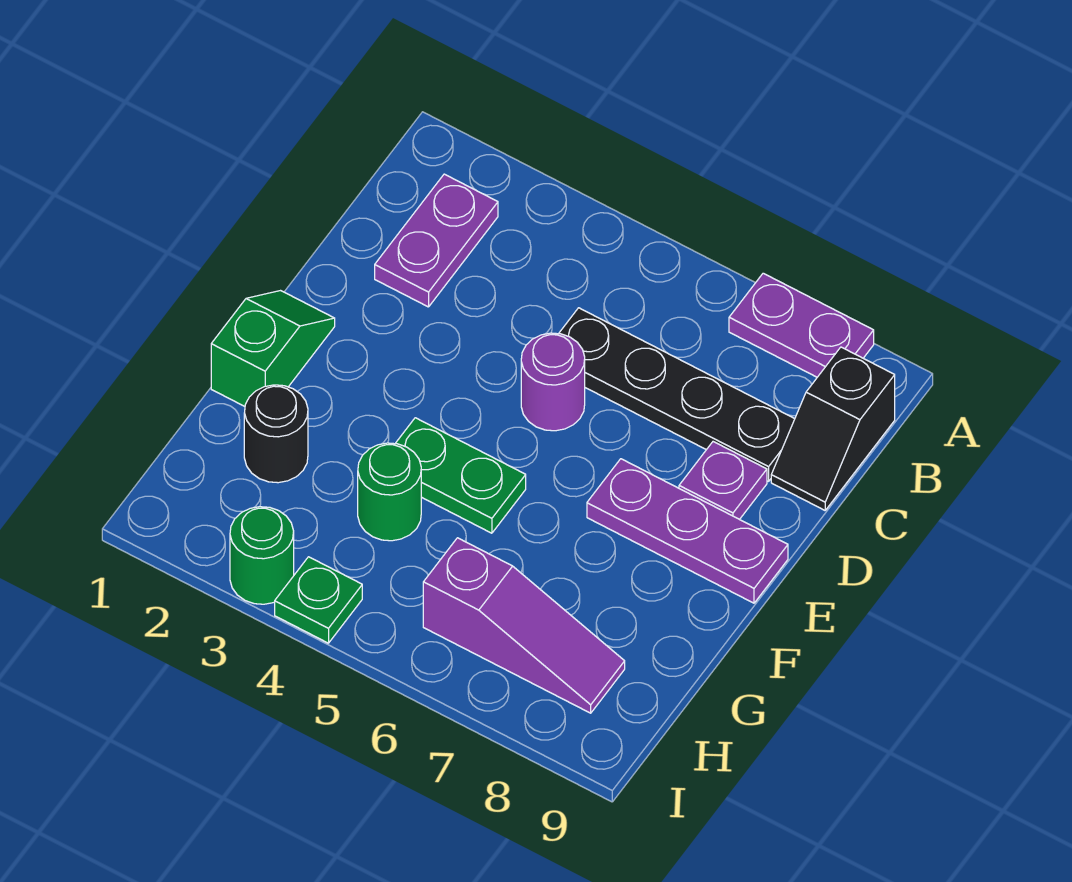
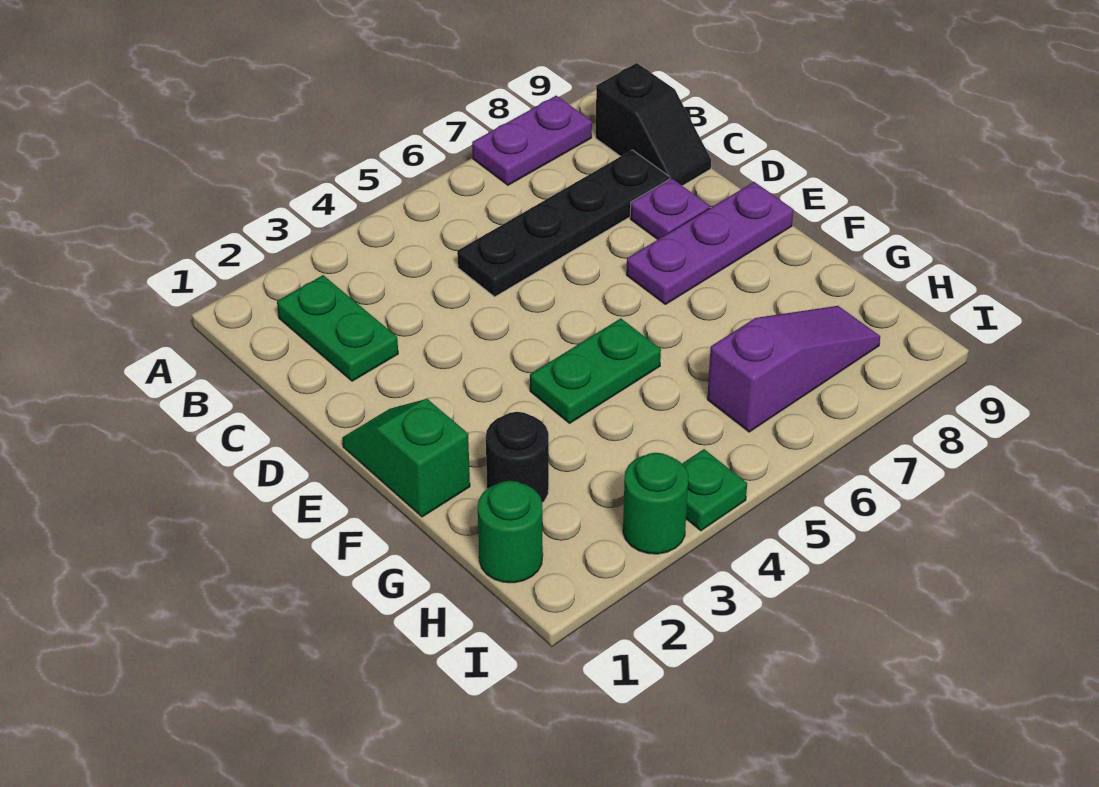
purple plate B2:C2 level 1 -> green plate B2:C2 level 1
purple round brick D5 level 1 -> none
green round brick G4 level 1 -> green round brick H1 level 1

